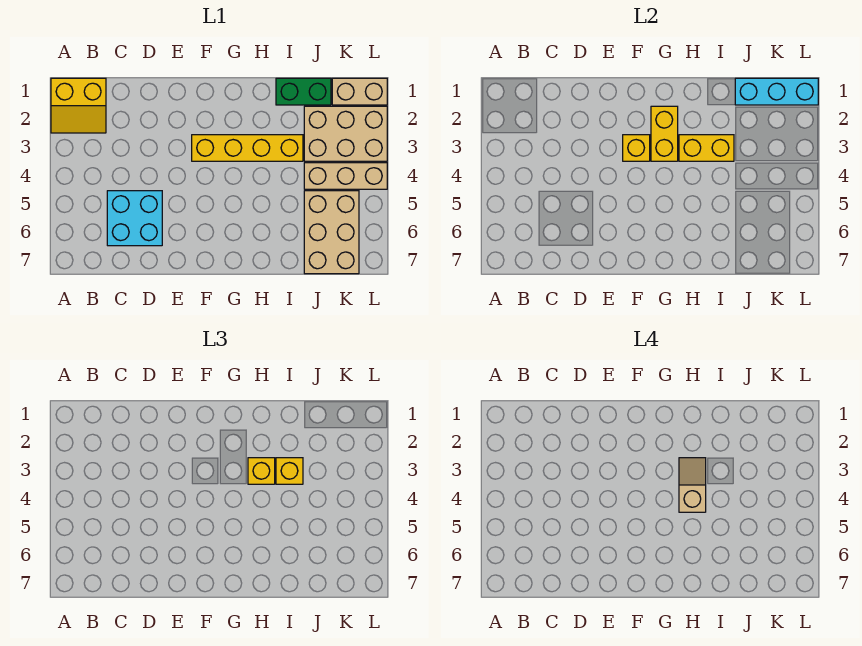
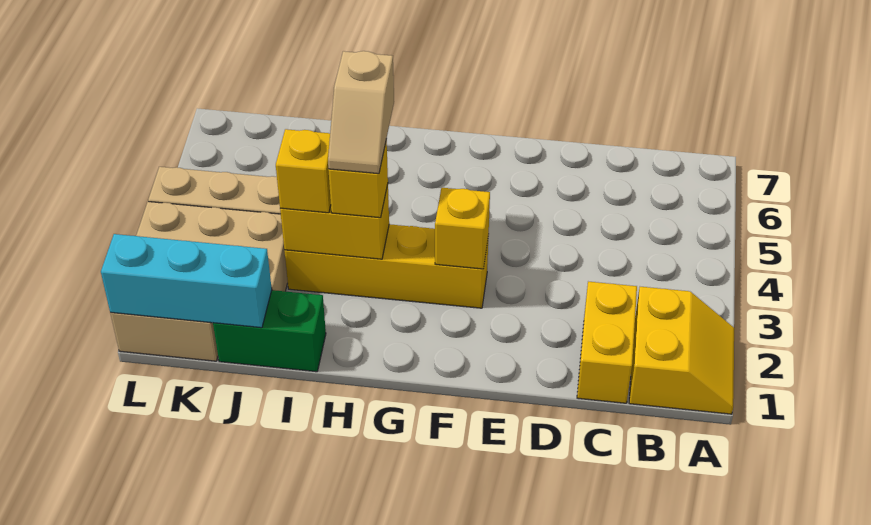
yellow slope A1:B2 level 1 top 1 -> yellow slope A1:B2 level 1 top B
cyan brick C5:D6 level 1 -> none
yellow brick G2:G3 level 2 -> yellow brick C1:C2 level 1
tan brick J5:K7 level 1 -> none

